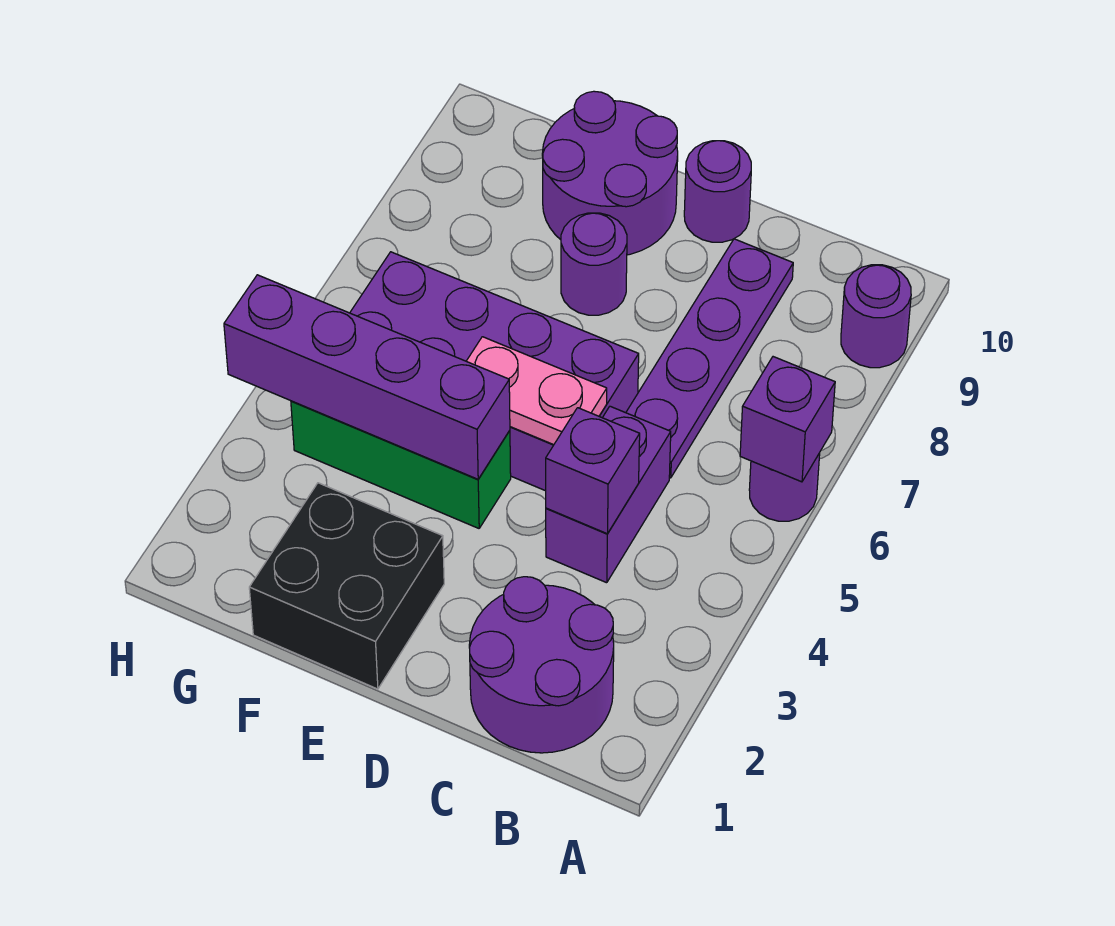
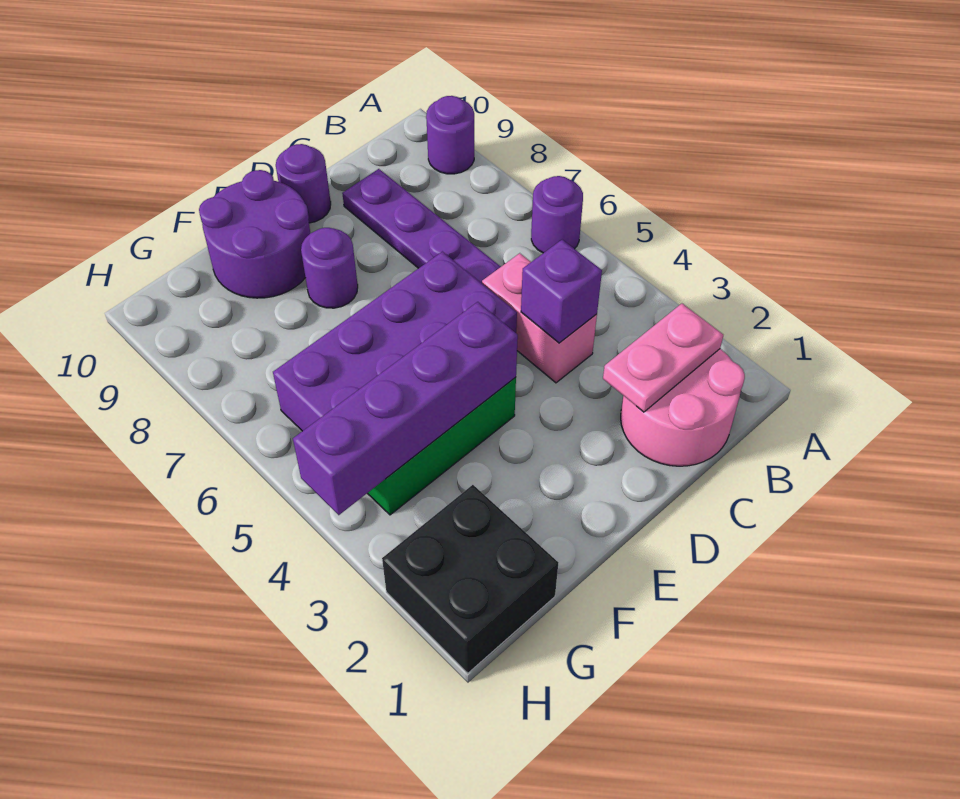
purple brick A6 level 2 -> none
purple round brick B1:C2 level 1 -> pink round brick B1:C2 level 1
purple brick C4:C5 level 1 -> pink brick C4:C5 level 1
pink plate D5:E5 level 2 -> pink plate B2:C2 level 2
black brick E1:F2 level 1 -> black brick G1:H2 level 1

